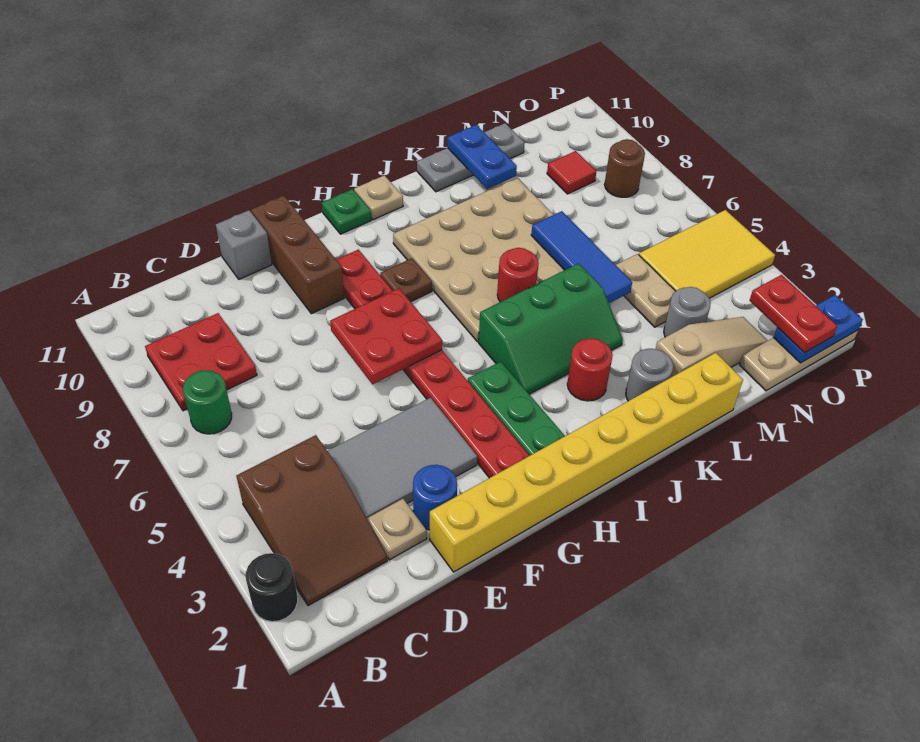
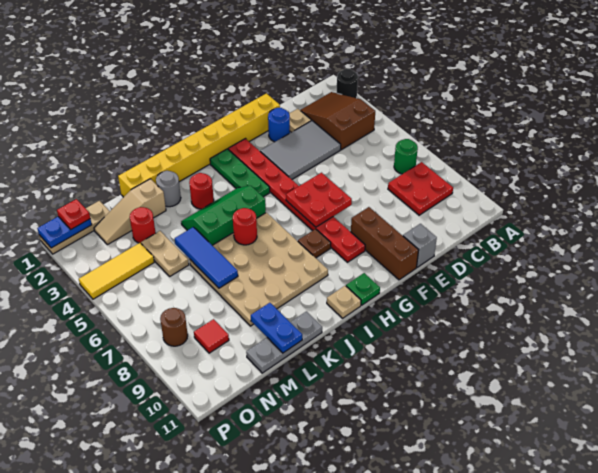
grey round brick M3 level 1 -> red round brick M3 level 1
yellow tile N4:P5 level 1 -> yellow tile N4:P4 level 1
red plate O1:O2 level 3 -> red plate O1 level 3

